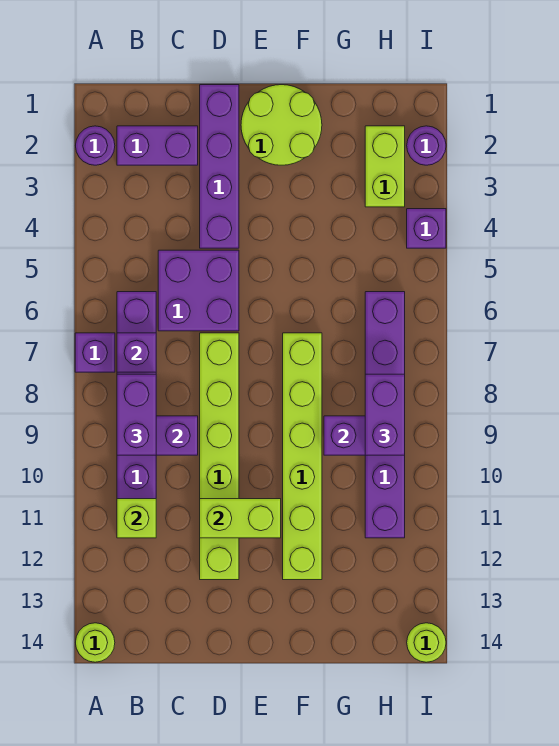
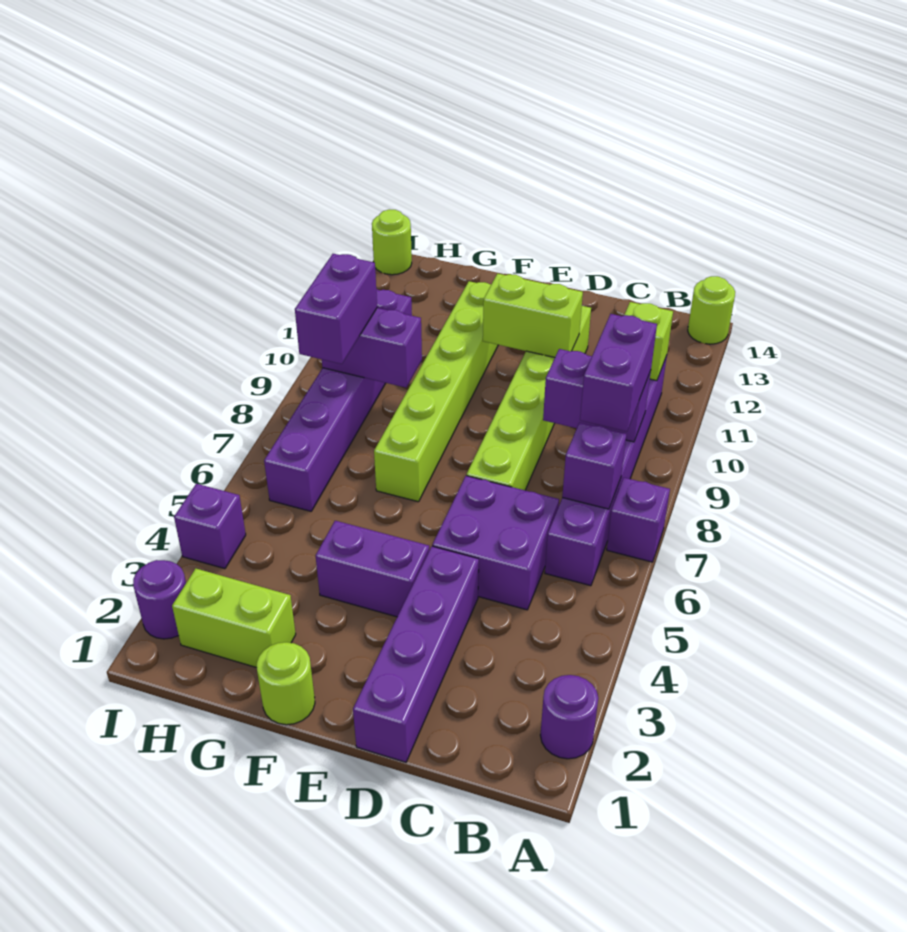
purple brick B2:C2 level 1 -> purple brick E4:F4 level 1
lime round brick E1:F2 level 1 -> lime round brick F1 level 1
lime brick H2:H3 level 1 -> lime brick G2:H2 level 1

